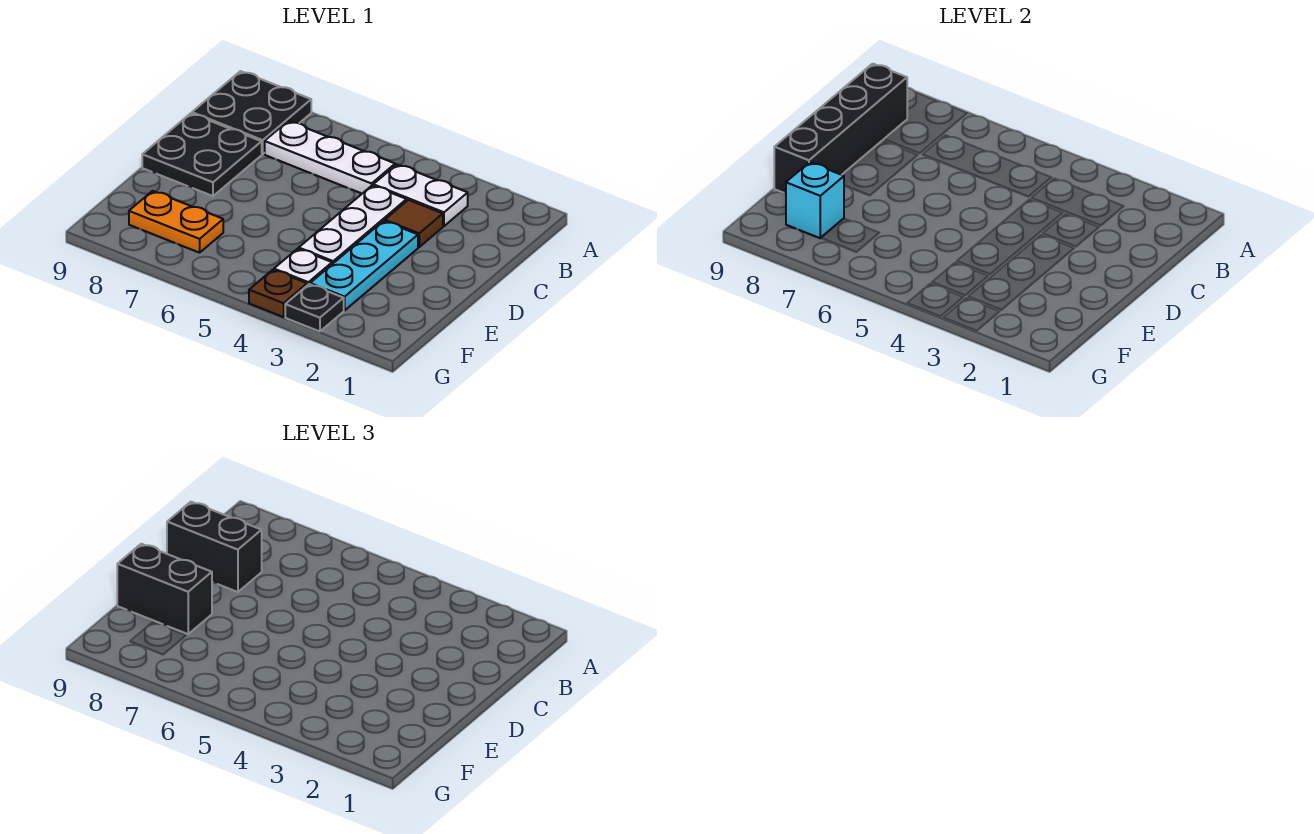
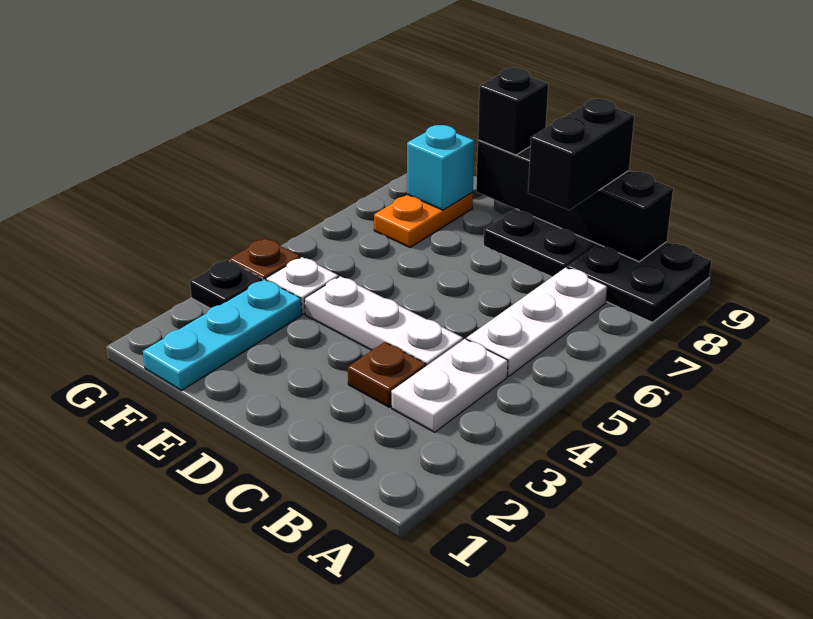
brown tile C3 level 1 -> brown plate C3 level 1
cyan plate D3:F3 level 1 -> cyan plate F1:F3 level 1
black brick E8:E9 level 3 -> black brick E9 level 3

